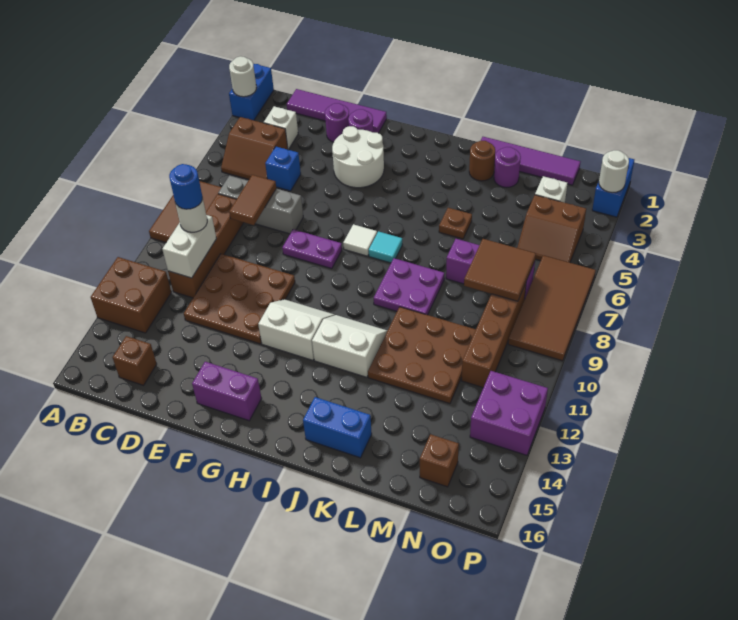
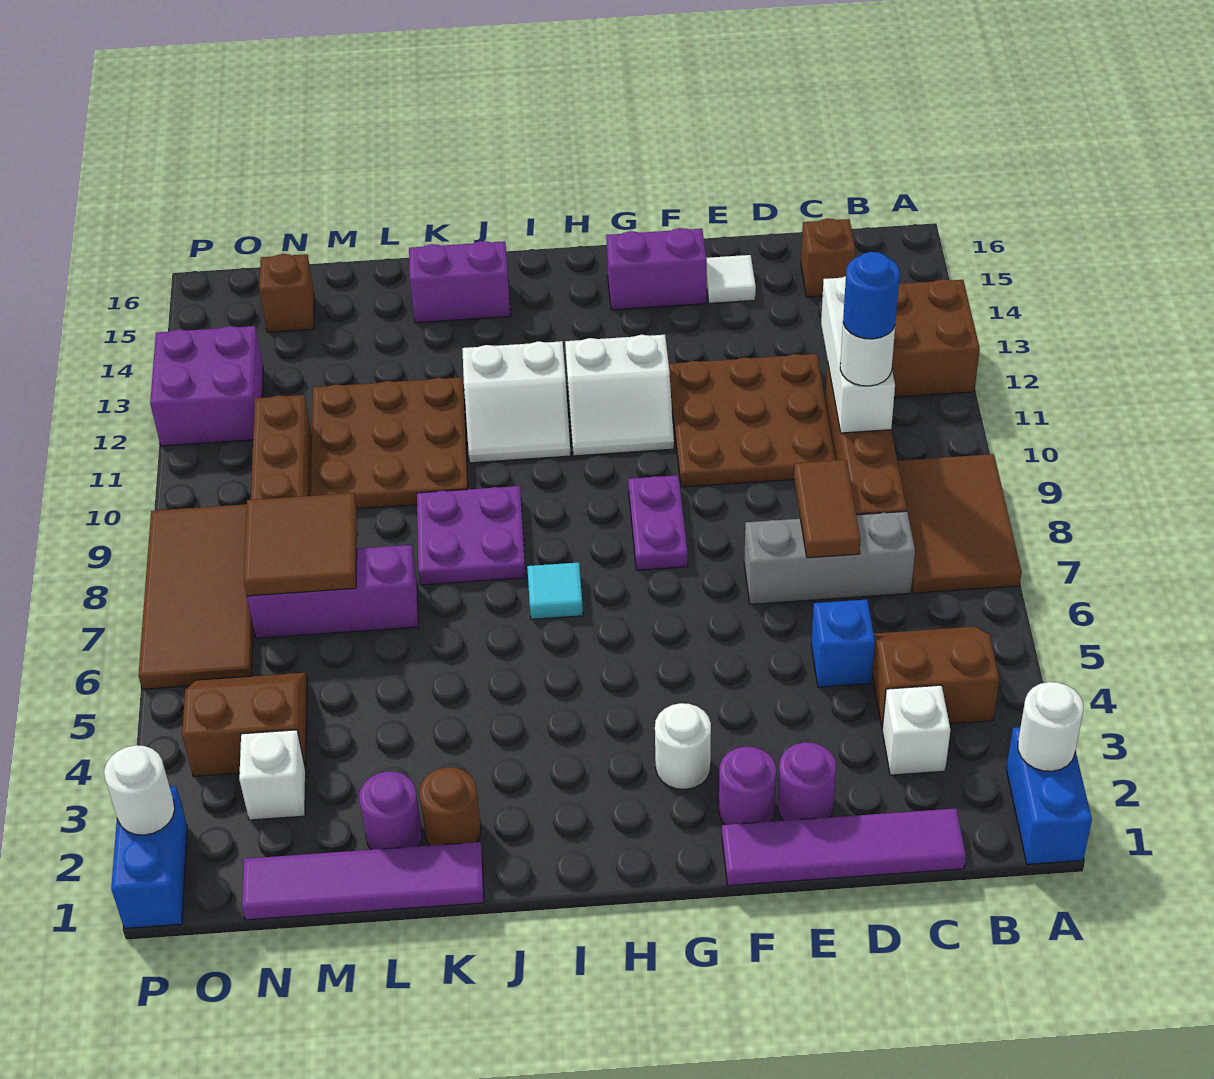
white brick C10:C11 level 2 -> white brick C10:C12 level 2
white round brick F3:G4 level 1 -> white round brick G3 level 1
purple plate F8:G8 level 1 -> purple plate G8:G9 level 1
white tile H7 level 1 -> white tile E15 level 1
blue brick J15:K15 level 1 -> purple brick J15:K15 level 1
brown plate K5 level 1 -> none

